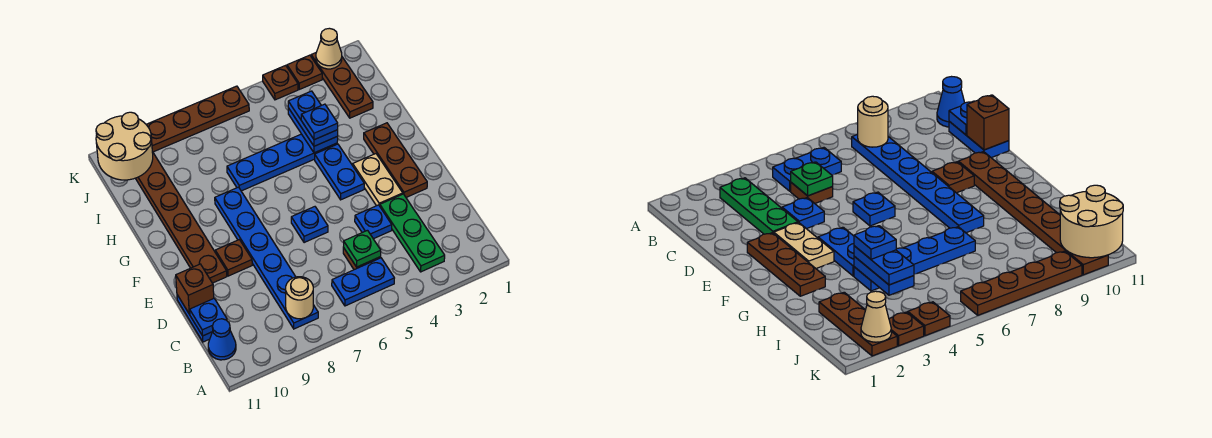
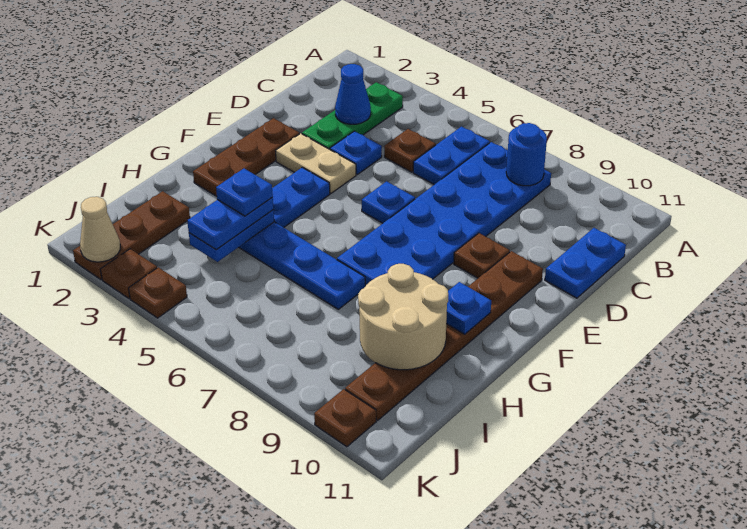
blue plate B5:B6 level 1 -> blue plate B6:C6 level 1
blue plate B8:G8 level 1 -> blue plate B7:G8 level 1
tan round brick B8 level 2 -> blue round brick B8 level 2
blue cone B11 level 1 -> blue cone C3 level 2
green plate C5 level 2 -> none
blue plate C11 level 2 -> blue plate G10 level 2
brown brick D11 level 2 -> none
tan plate E3:F3 level 1 -> tan plate E3:E4 level 1
tan round brick J10:K11 level 2 -> tan round brick H9:I10 level 2
brown plate K6:K9 level 1 -> none

